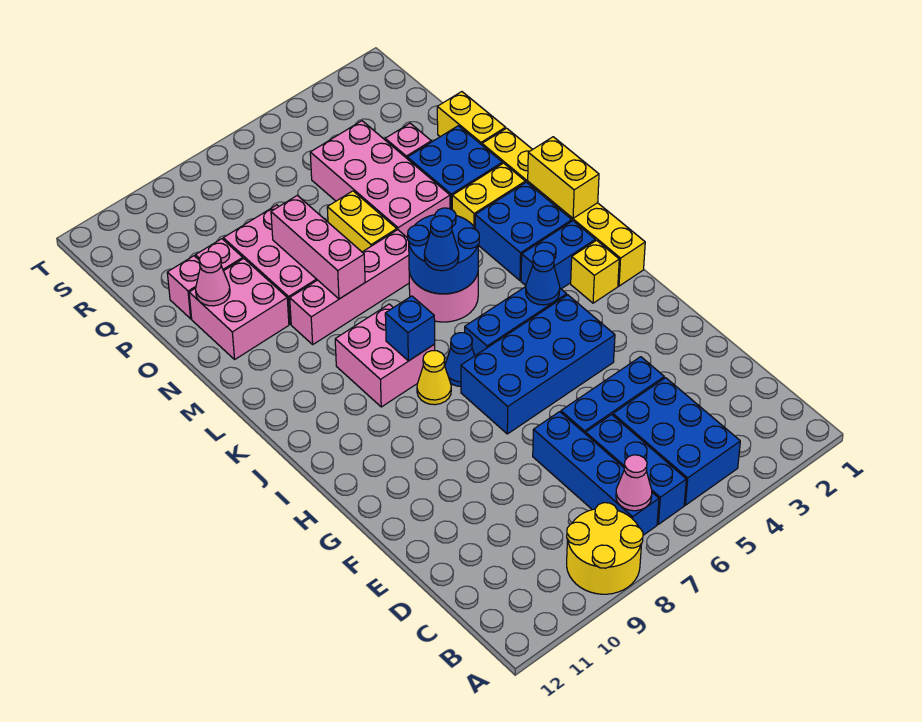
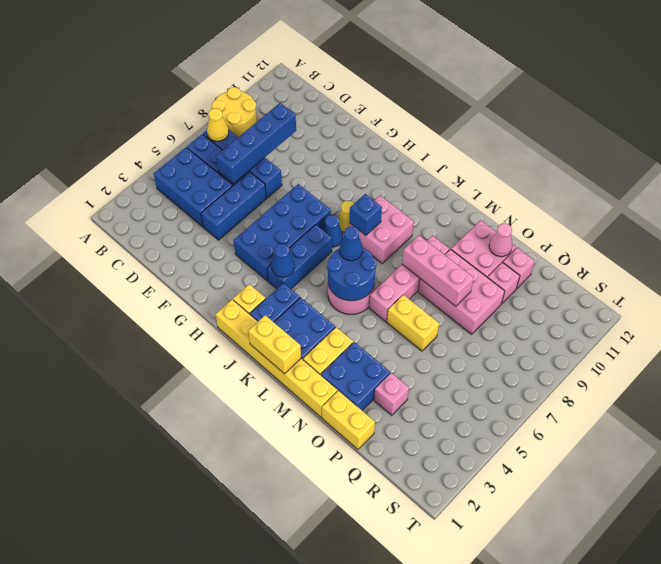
pink cone B7 level 2 -> yellow cone B7 level 2
none -> blue brick D6:D9 level 2
pink brick N4:Q5 level 1 -> none

